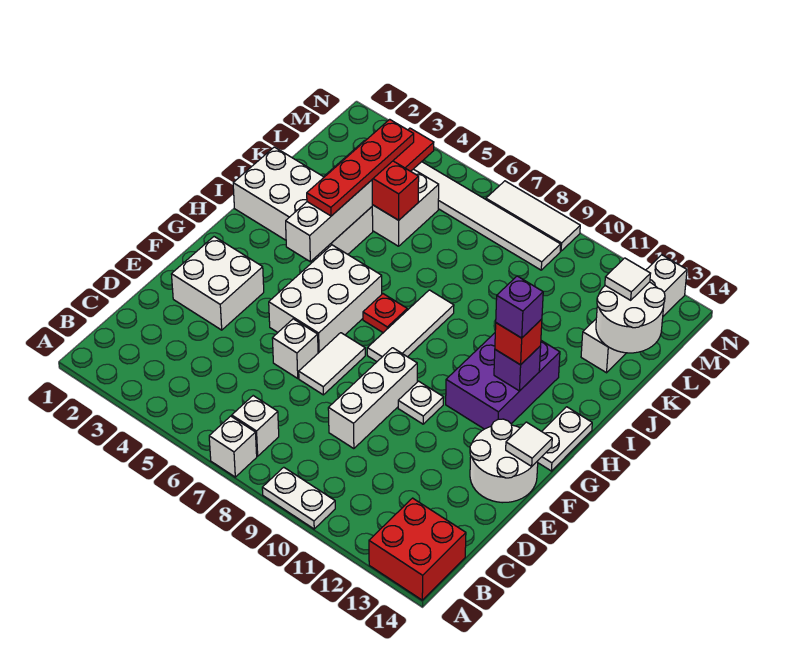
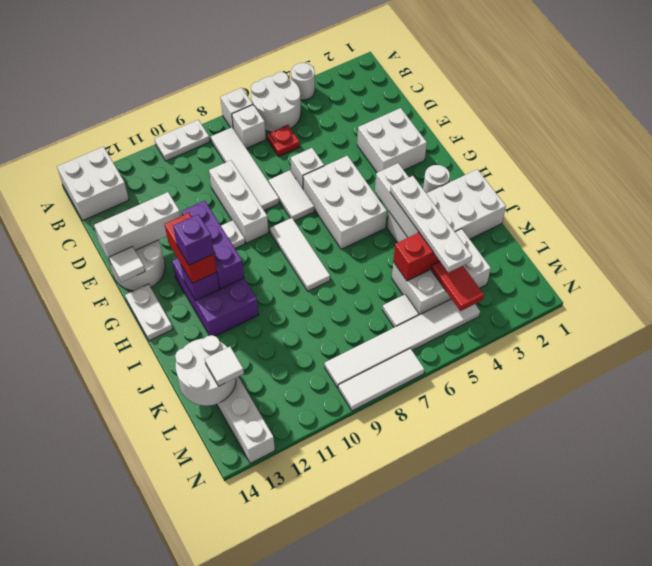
none -> white round brick A4 level 1
none -> white round brick A5:B6 level 1
red brick A13:B14 level 1 -> white brick A13:B14 level 1
none -> white tile B8:E8 level 1
none -> white brick E12:E14 level 2
none -> purple brick F11:H11 level 2
none -> white round brick H2 level 1
red plate H7 level 1 -> red plate C6 level 1
red brick H12 level 3 -> red brick G12:H12 level 3
red plate I4:L4 level 3 -> white plate I4:L4 level 3
none -> white tile L6 level 1

